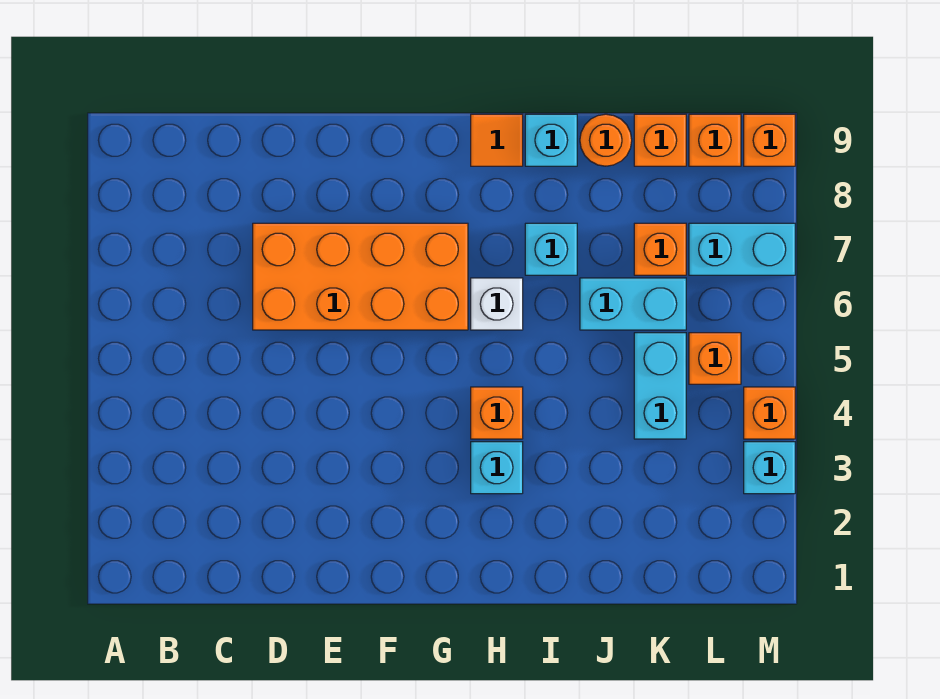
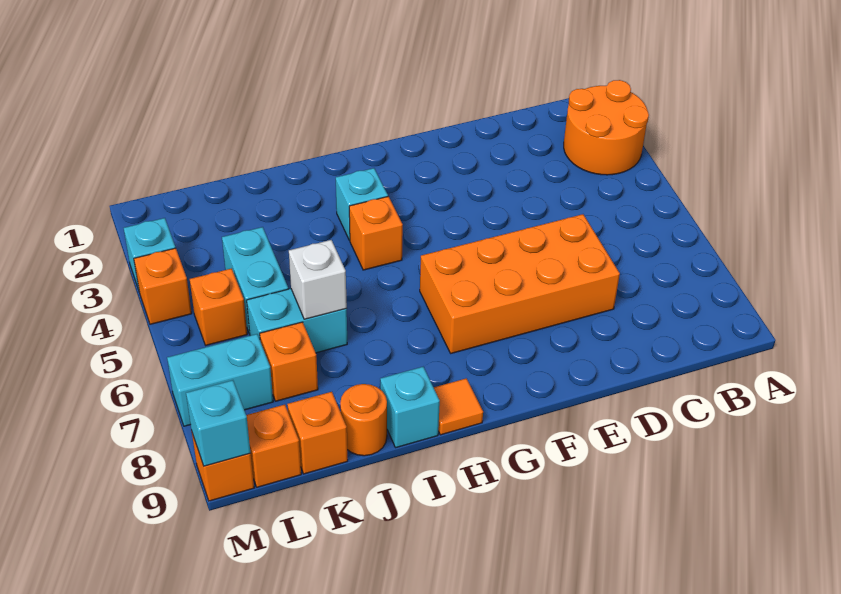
none -> orange round brick A2:B3 level 1
white brick H6 level 1 -> white brick J6 level 2
cyan brick I7 level 1 -> cyan brick M9 level 2

